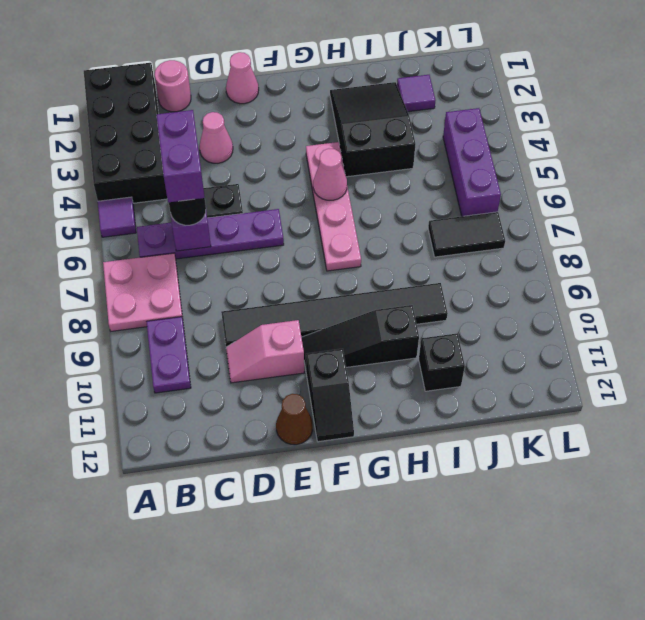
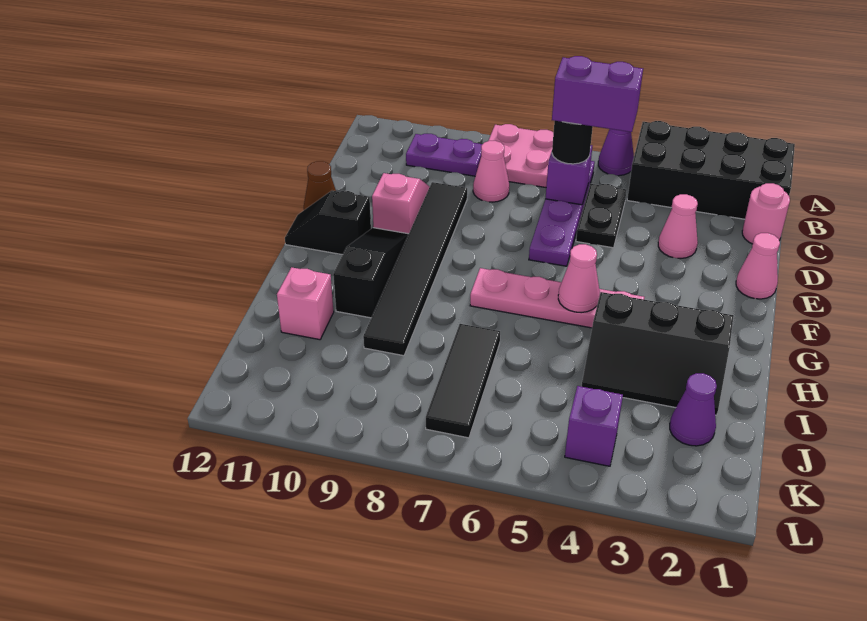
purple tile A5 level 1 -> purple cone A5 level 1
none -> pink cone C8 level 1
black slope H2:I4 level 1 top 4 -> black slope H2:I4 level 1 top H
black brick I11 level 1 -> pink brick I11 level 1
purple tile J2 level 1 -> purple cone J2 level 1
black tile J7:K7 level 1 -> black tile I7:K7 level 1
purple brick K4:K6 level 1 -> purple brick K4 level 1

